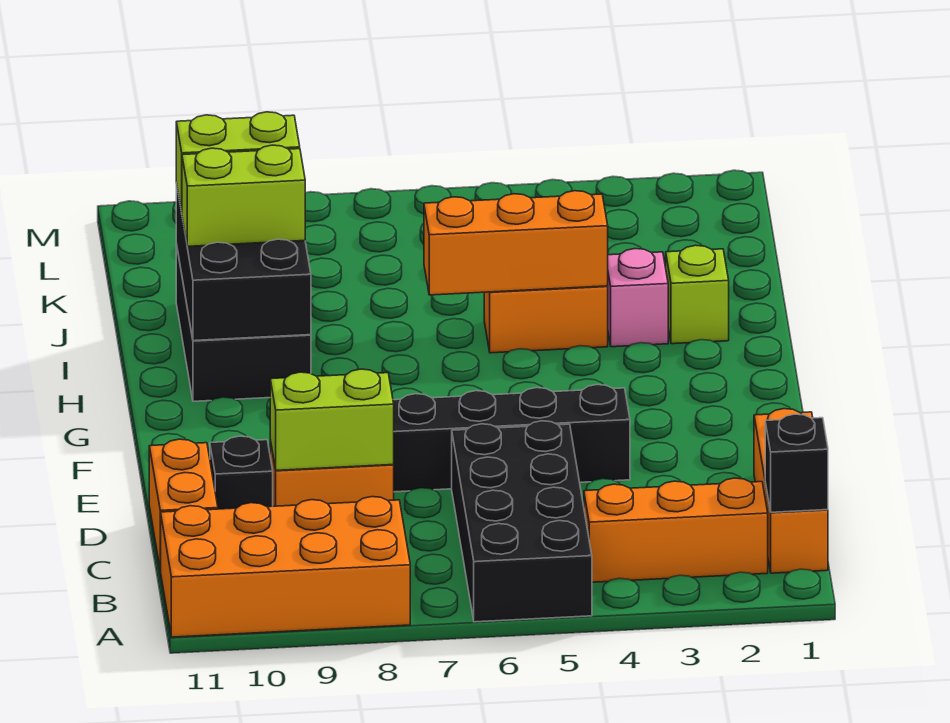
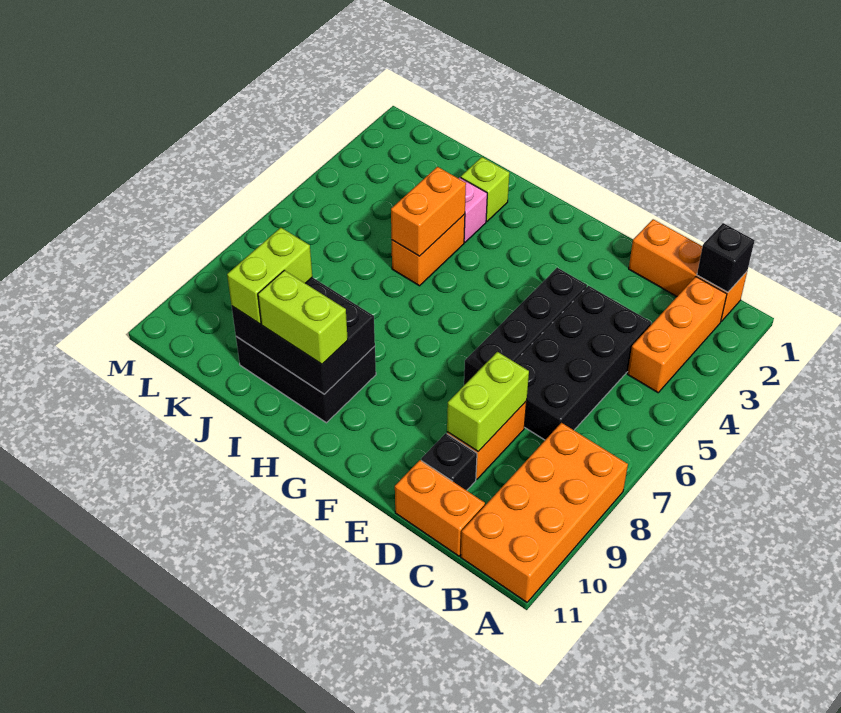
black brick A5:D6 level 1 -> black brick C4:D7 level 1
orange brick I4:I6 level 2 -> orange brick I4:I5 level 2
lime brick I9:I10 level 3 -> lime brick H10:I10 level 3

